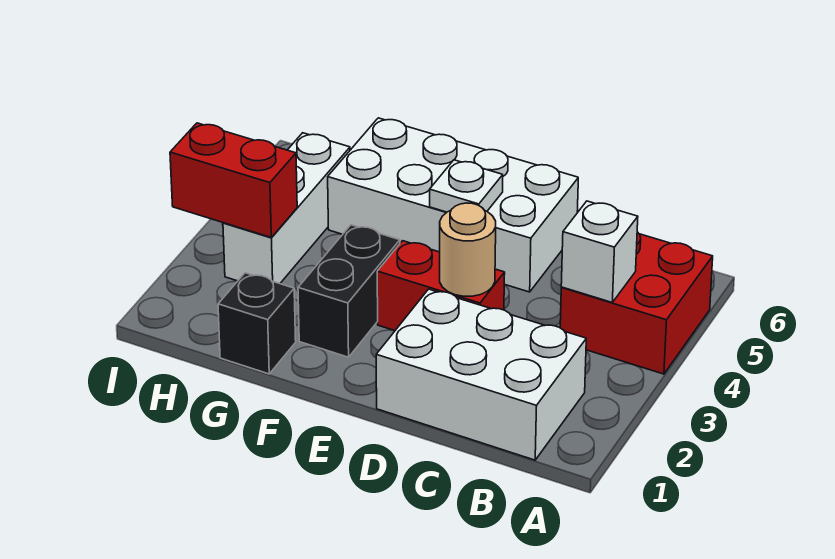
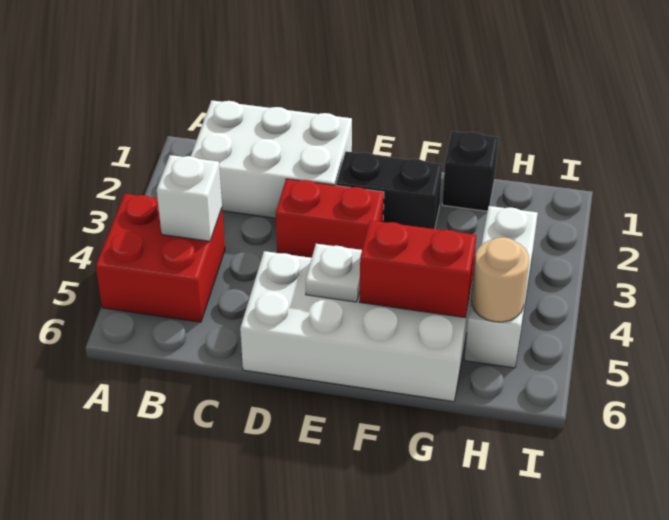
tan round brick D3 level 2 -> tan round brick H5 level 2
black brick F2:F3 level 1 -> black brick E2:F2 level 1
red brick H3:I3 level 2 -> red brick F5:G5 level 2

